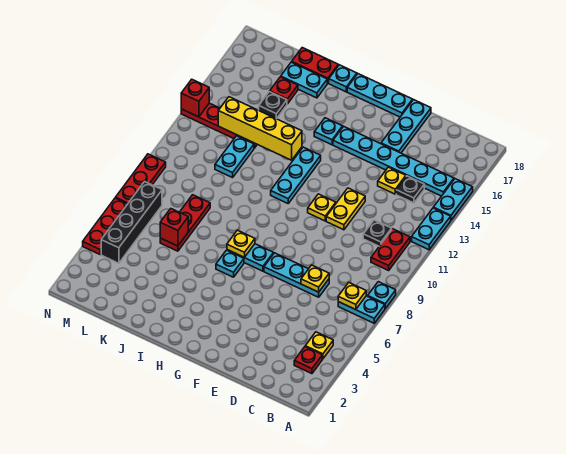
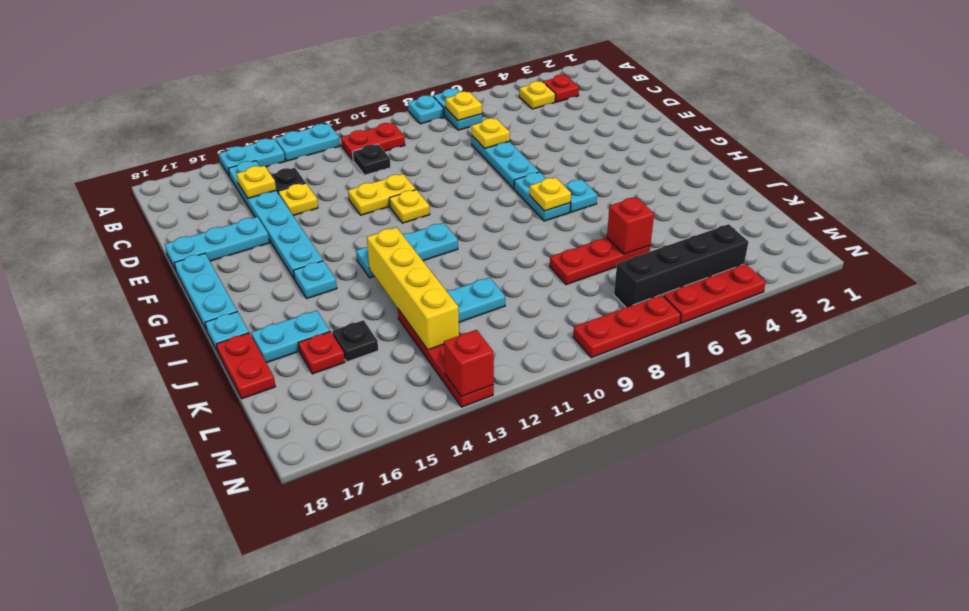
none -> yellow plate C15 level 2
cyan plate J17:K17 level 1 -> cyan plate J16:J17 level 1

